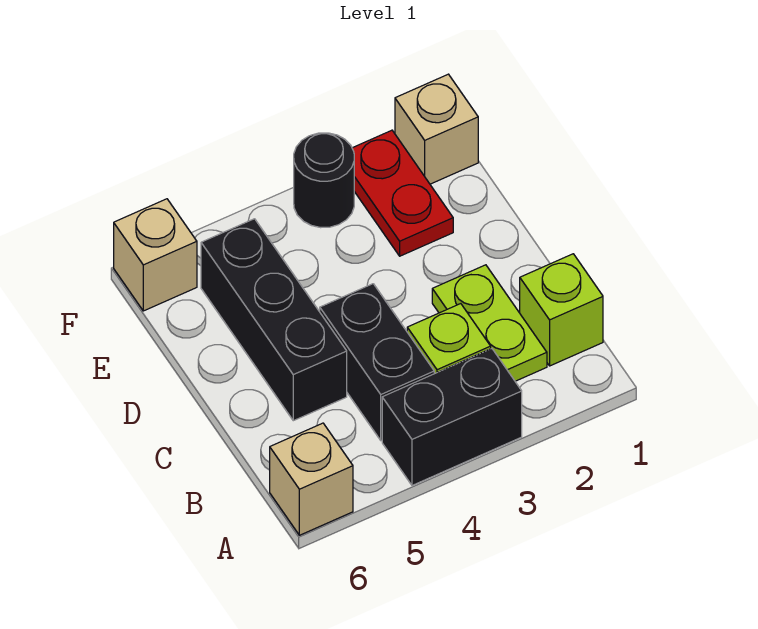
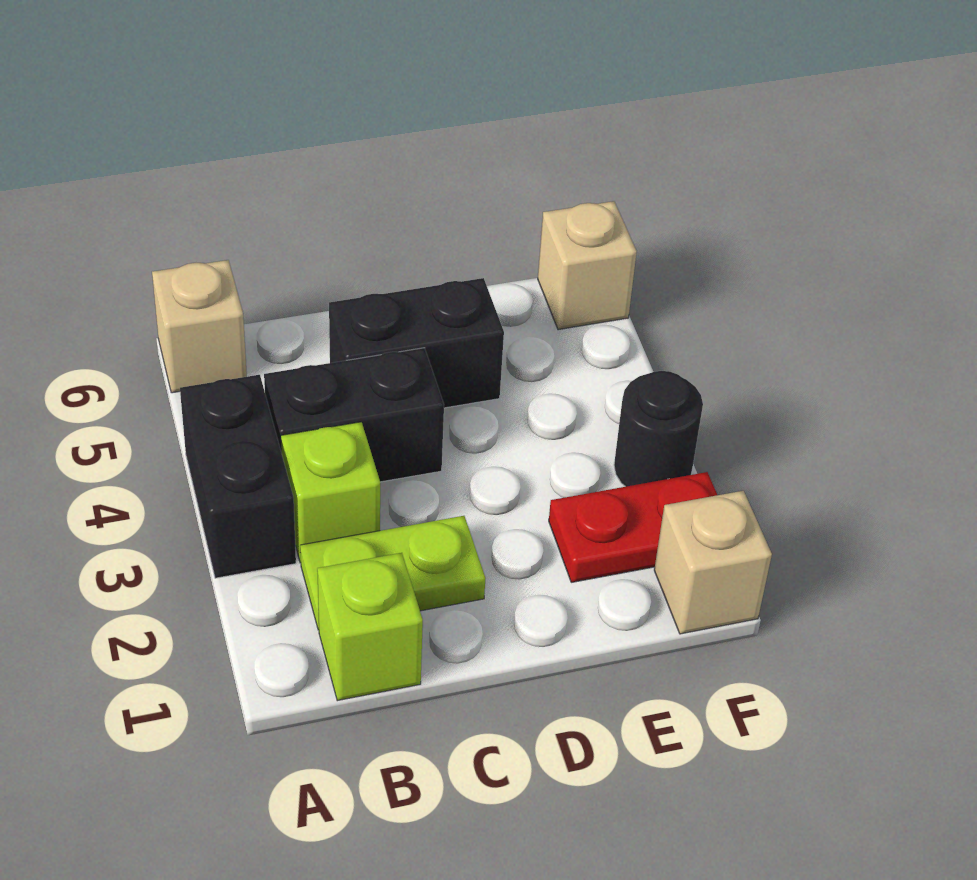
black brick C5:E5 level 1 -> black brick C5:D5 level 1

